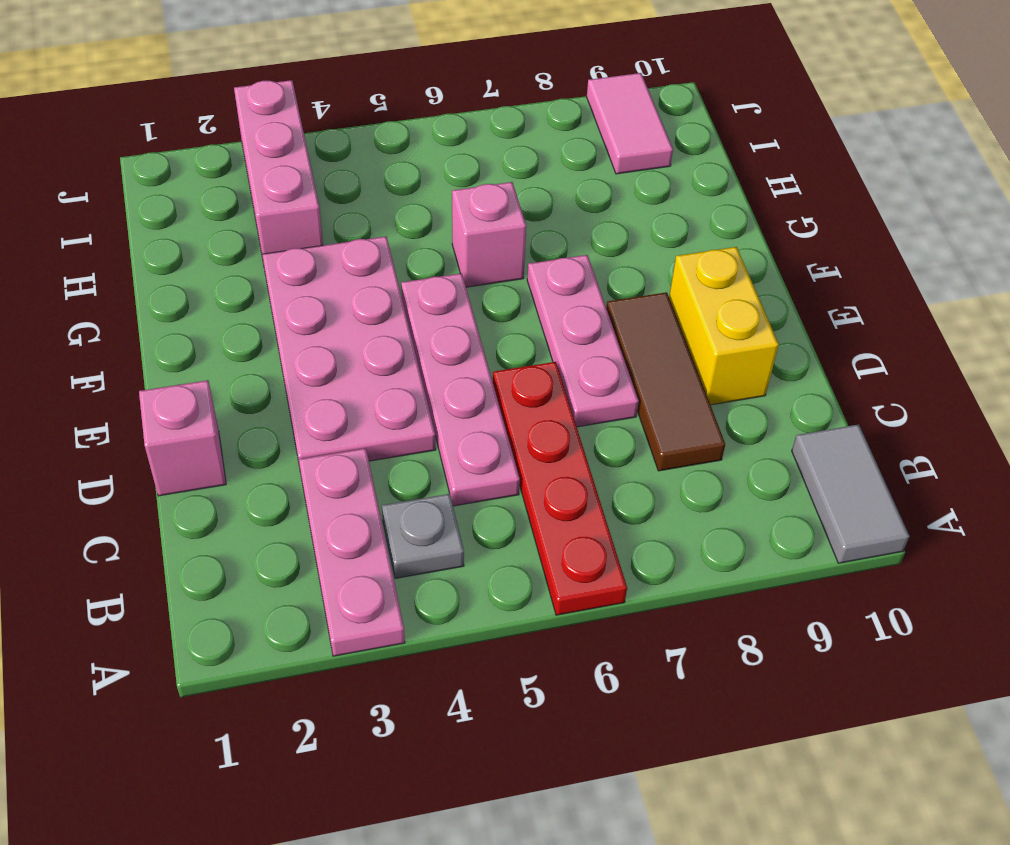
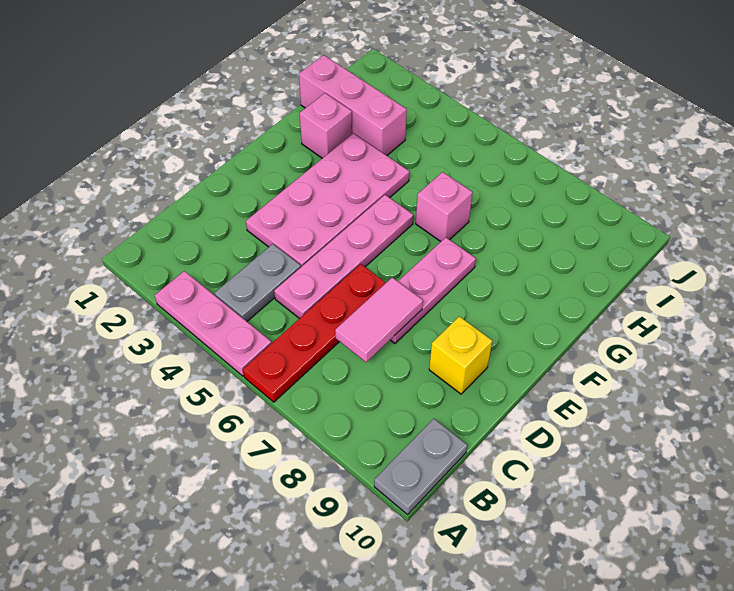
pink plate A3:C3 level 1 -> pink plate A3:A5 level 1
grey tile A10:B10 level 1 -> grey plate A10:B10 level 1
grey plate B4 level 1 -> grey plate B4:C4 level 1
brown tile C8:E8 level 1 -> none
pink brick D1 level 1 -> pink brick G2 level 1
yellow brick D9:E9 level 1 -> yellow brick D9 level 1
pink brick H3:J3 level 1 -> pink brick H1:H3 level 1
pink tile I9:J9 level 1 -> pink tile C7:D7 level 2

